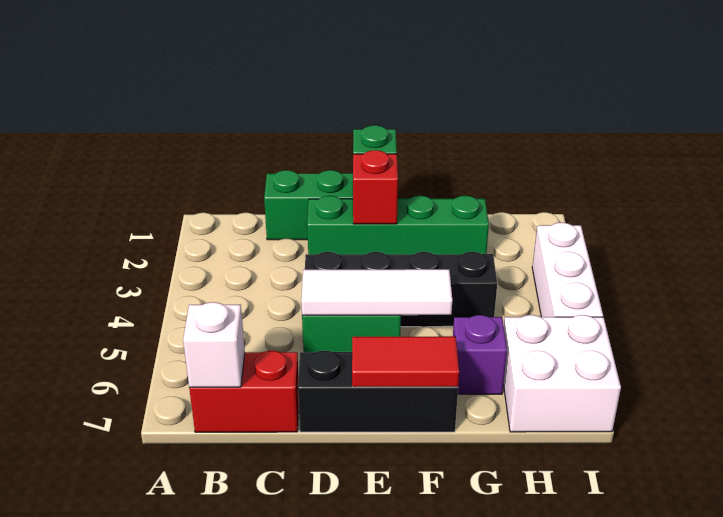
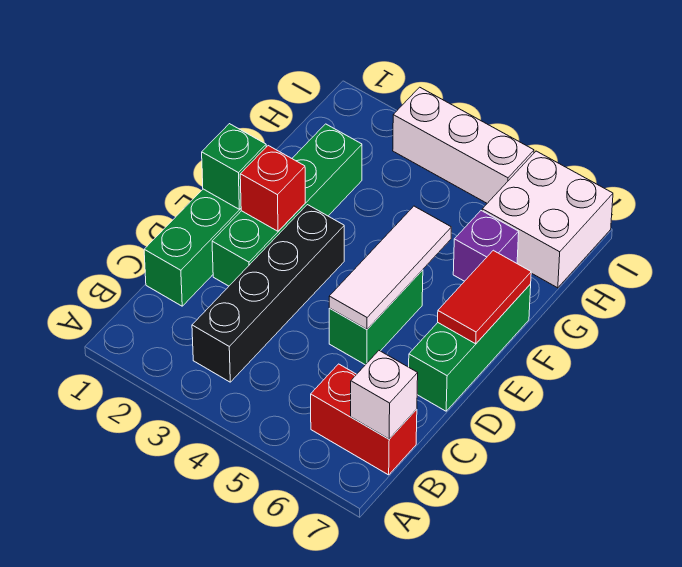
red brick B7:C7 level 1 -> red brick B6:B7 level 1
black brick D4:G4 level 1 -> black brick B3:E3 level 1
black brick D7:F7 level 1 -> green brick D7:F7 level 1

